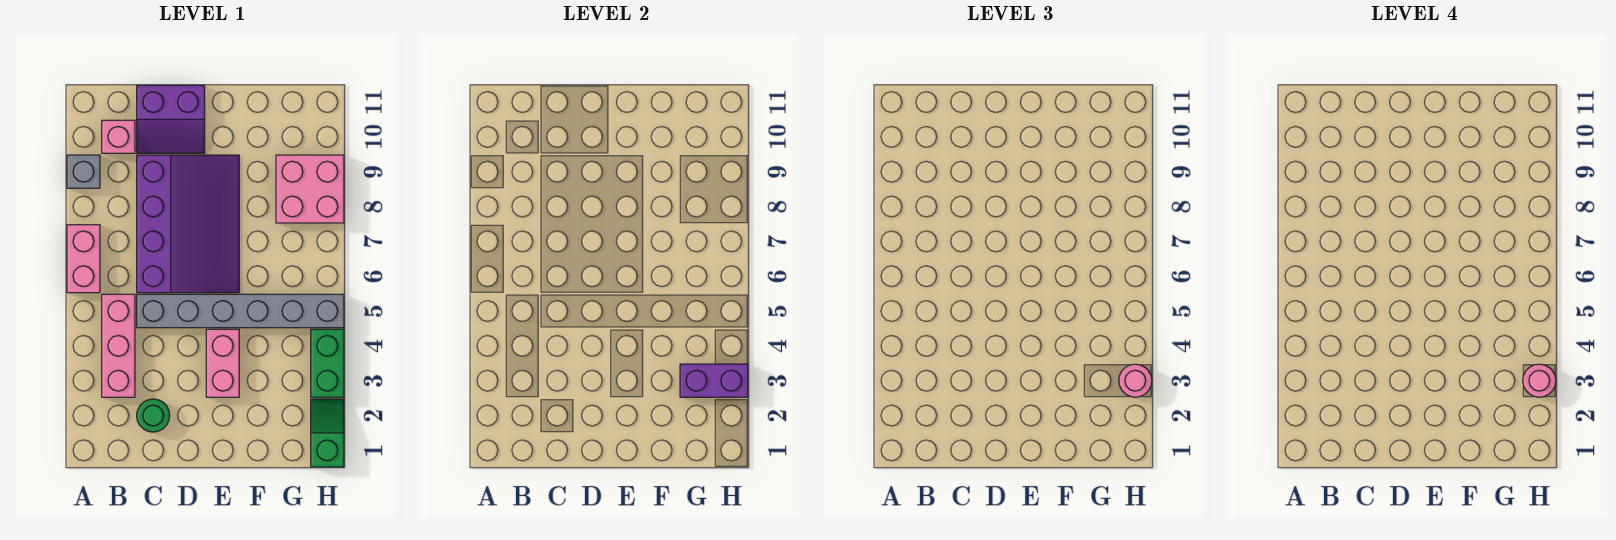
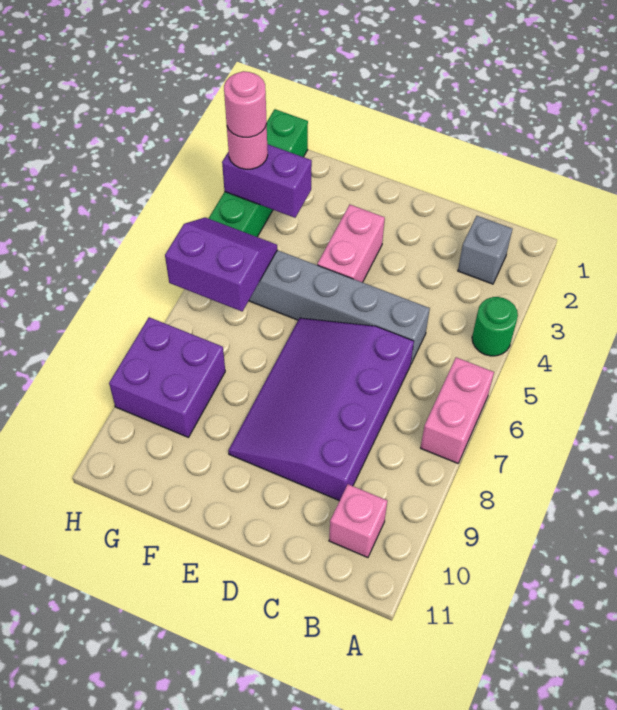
grey brick A9 level 1 -> grey brick B2 level 1
pink brick B3:B5 level 1 -> none
green round brick C2 level 1 -> green round brick A4 level 1
purple slope C10:D11 level 1 top 11 -> purple slope G5:H6 level 2 top 6
pink brick G8:H9 level 1 -> purple brick G8:H9 level 1

